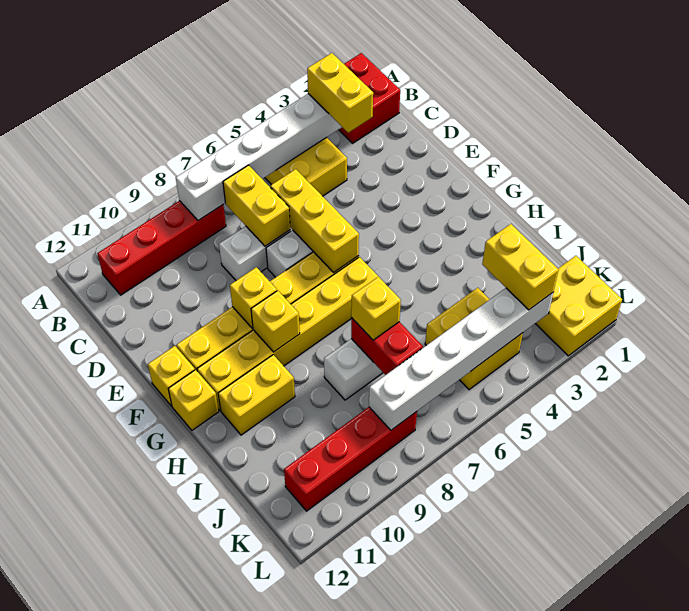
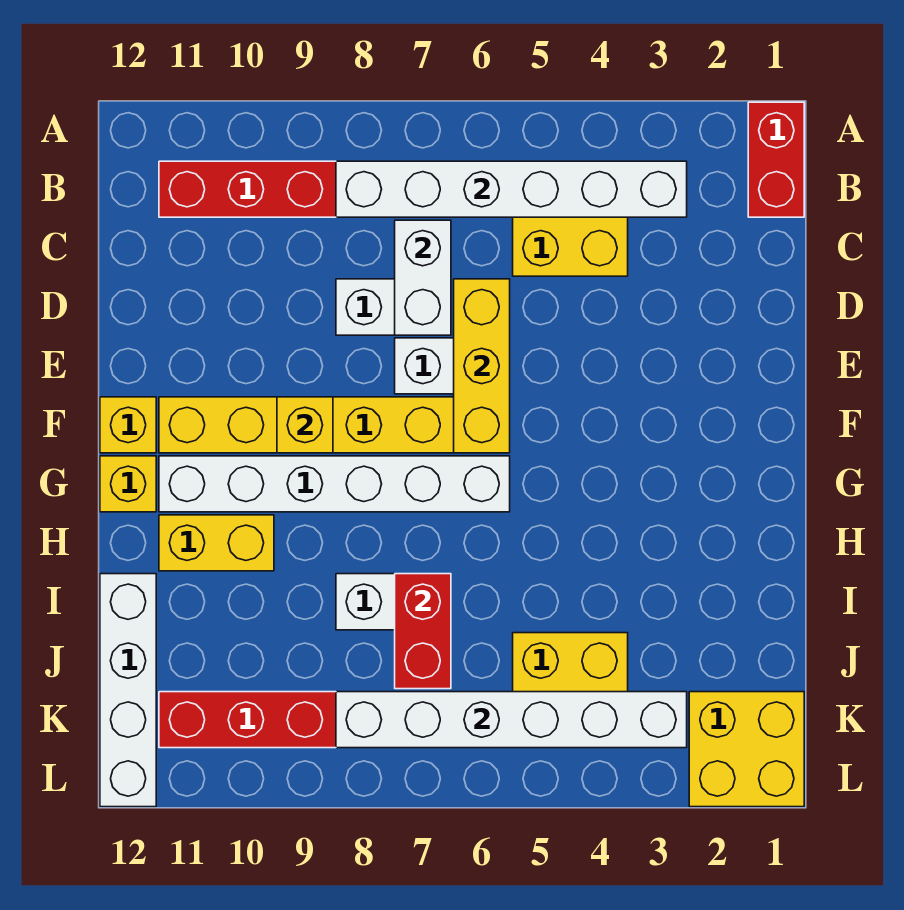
red brick A1:B2 level 1 -> red brick A1:B1 level 1
yellow brick B3:C3 level 3 -> none
yellow brick C7:D7 level 2 -> white brick C7:D7 level 2
yellow brick G6:G11 level 1 -> white brick G6:G11 level 1
yellow brick G9 level 2 -> none
yellow brick I7 level 3 -> none
none -> white brick I12:L12 level 1
yellow brick J3:K3 level 3 -> none

